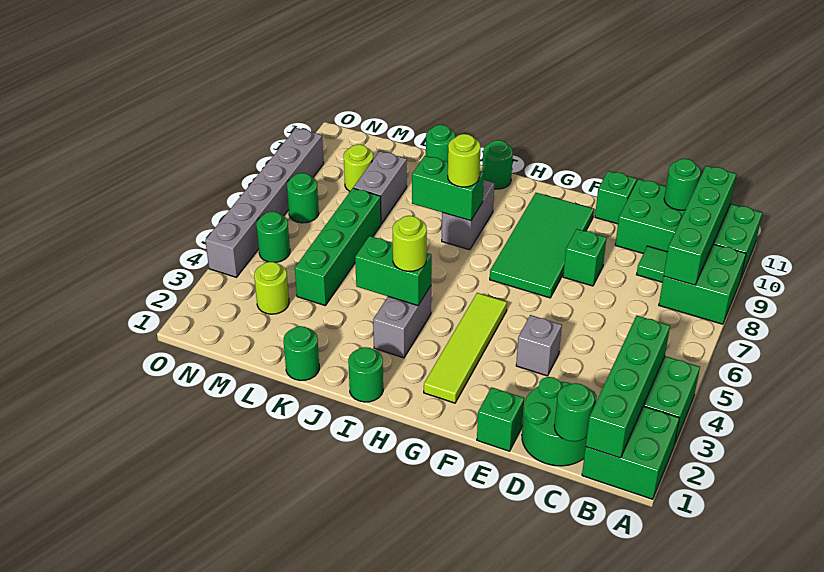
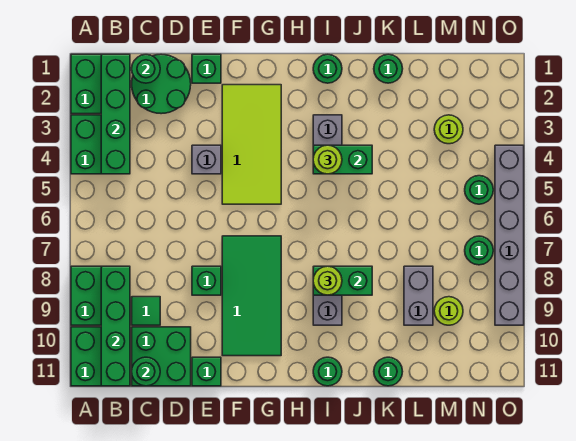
lime tile G2:G5 level 1 -> lime tile F2:G5 level 1
green brick L4:L7 level 1 -> none

